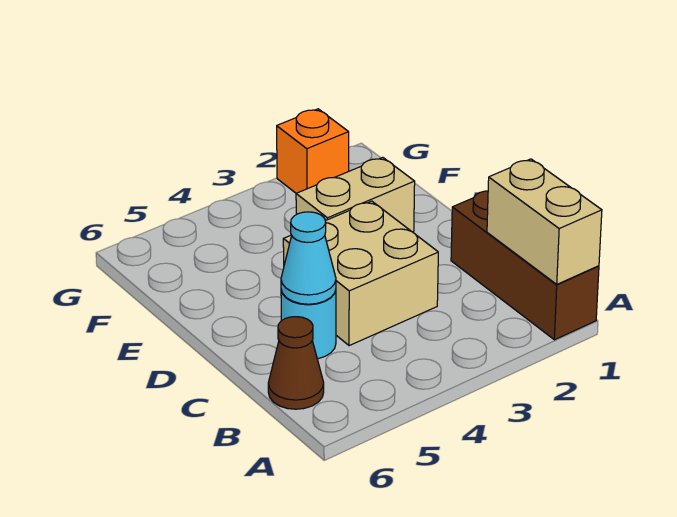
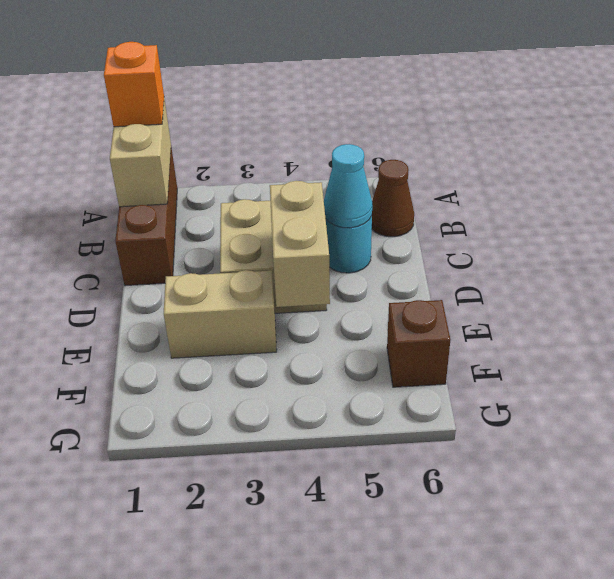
none -> tan brick D4:E4 level 2
none -> brown brick F6 level 1
orange brick G2 level 1 -> orange brick A1 level 3

